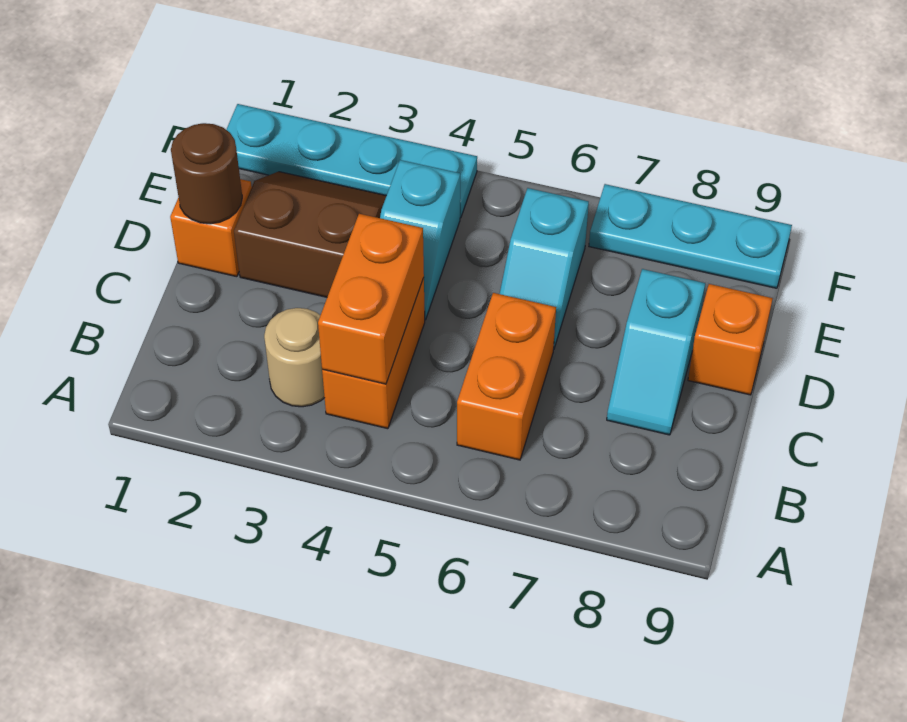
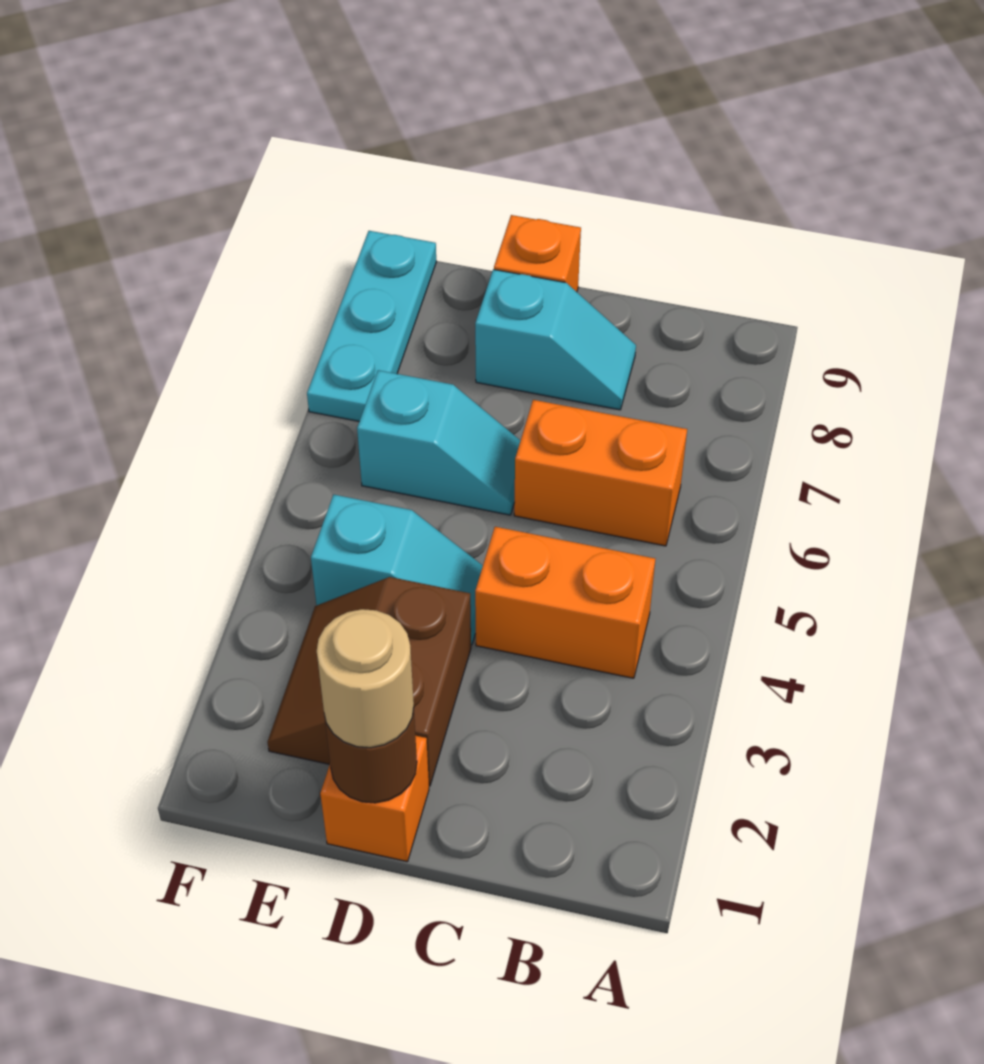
tan round brick B3 level 1 -> tan round brick D1 level 3
orange brick B4:C4 level 2 -> none
cyan plate F1:F4 level 1 -> none

